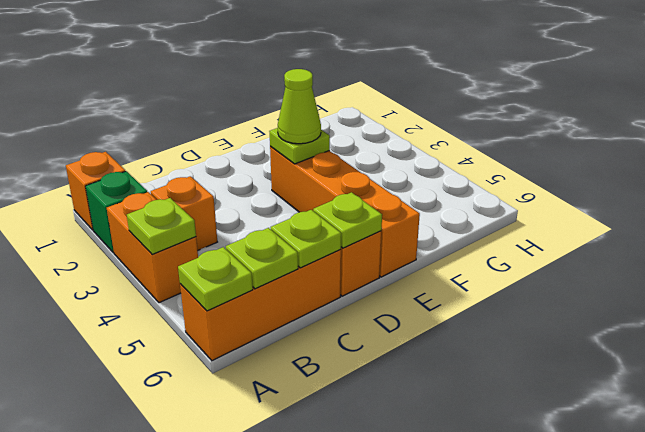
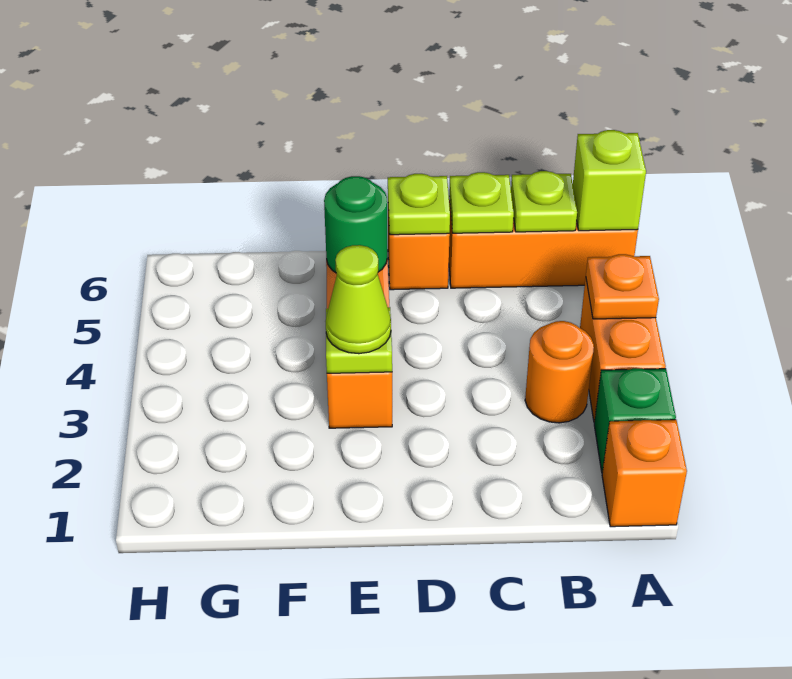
lime plate A4 level 2 -> orange plate A4 level 2
lime plate A6 level 2 -> lime brick A6 level 2
orange brick B3 level 1 -> orange round brick B3 level 1
none -> green round brick E5 level 2

